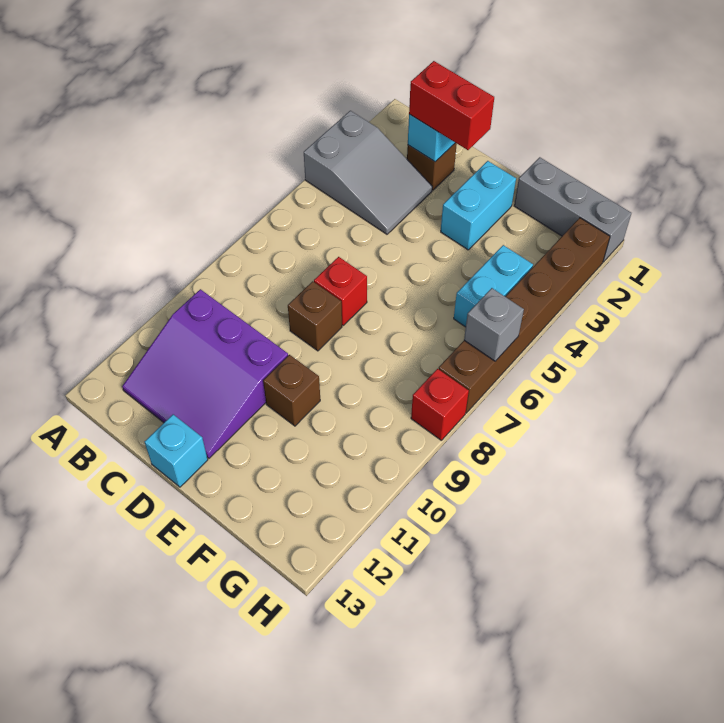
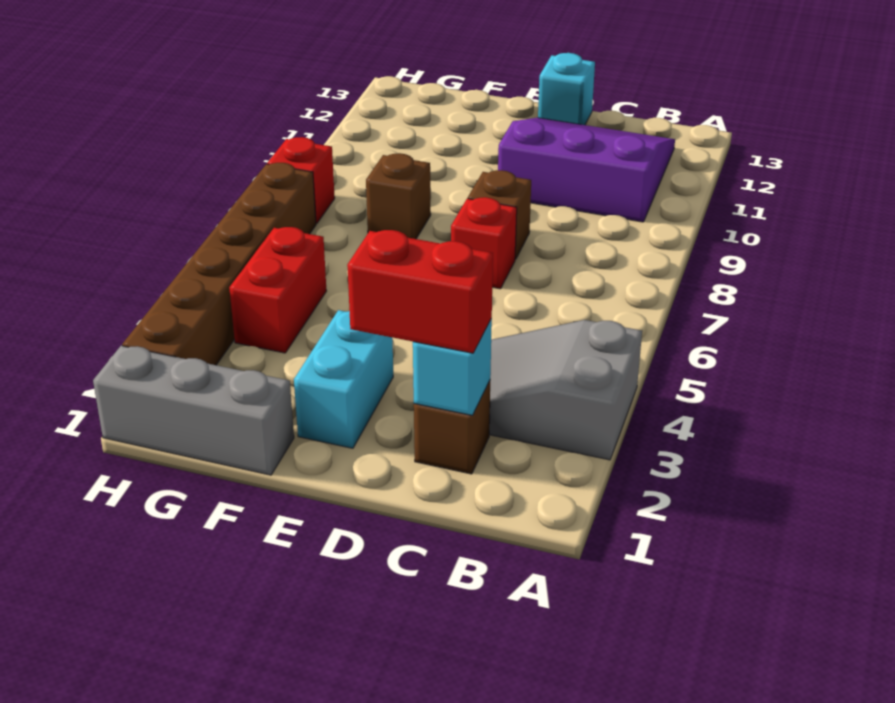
brown brick E10 level 1 -> brown brick F8 level 1
cyan brick G4:G5 level 1 -> red brick G4:G5 level 1
grey brick H6 level 2 -> none

